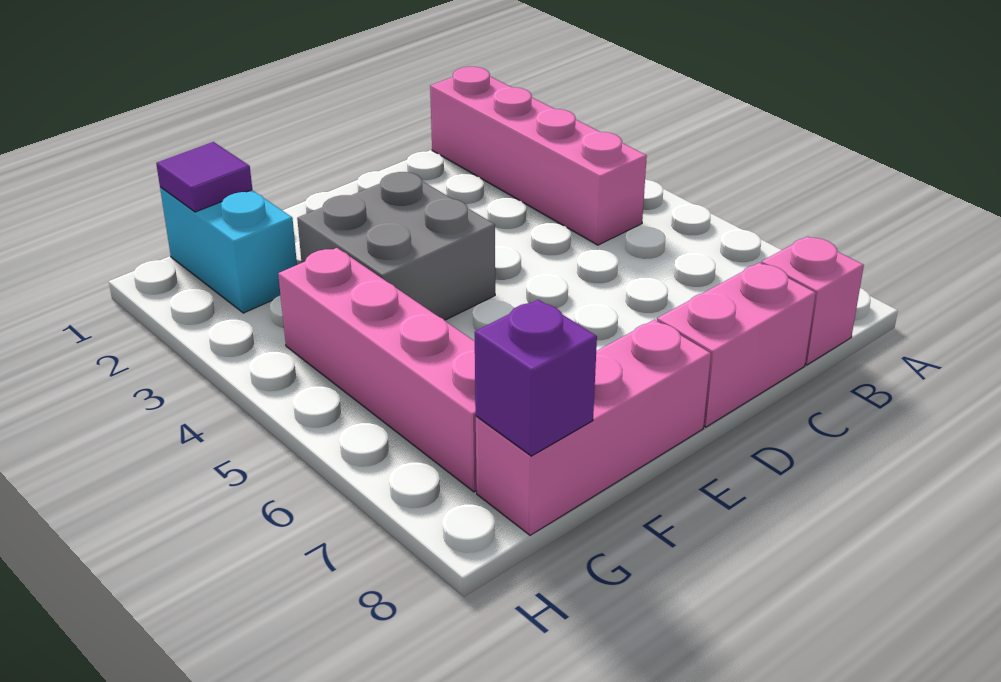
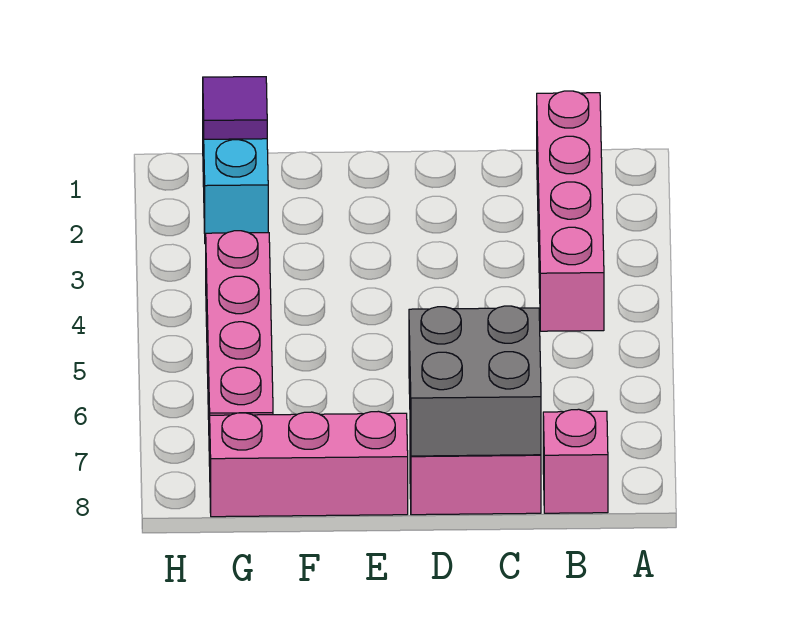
grey brick E3:F4 level 1 -> grey brick C7:D8 level 2
purple brick G8 level 2 -> none

